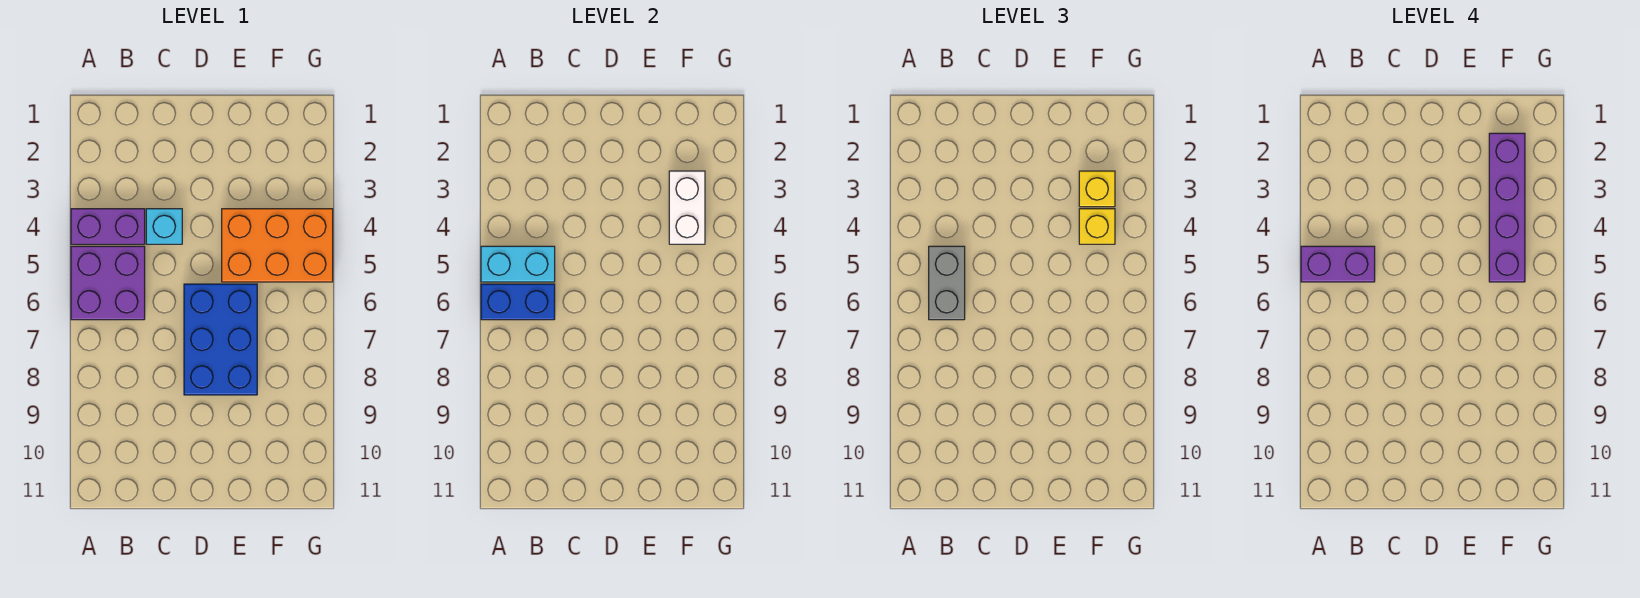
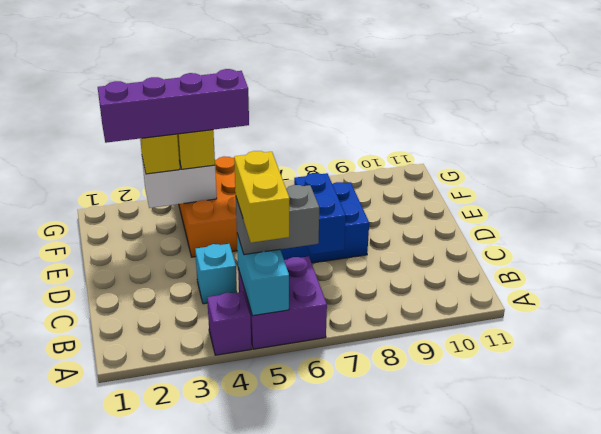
purple brick A4:B4 level 1 -> purple brick A4 level 1
purple brick A5:B5 level 4 -> yellow brick A5:B5 level 4
blue brick A6:B6 level 2 -> blue brick C7:D7 level 2

